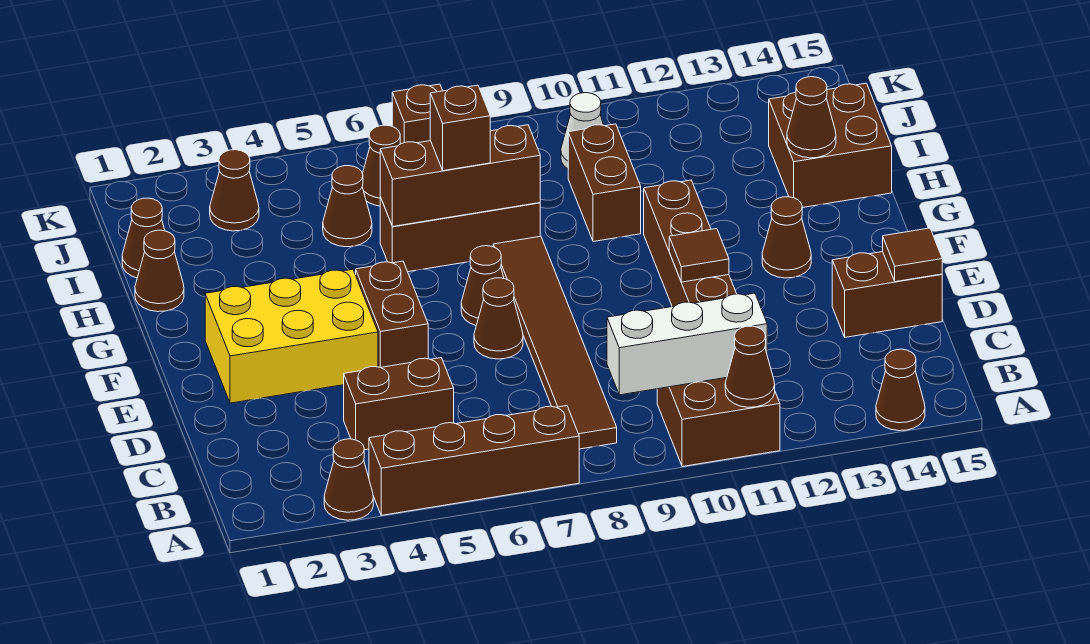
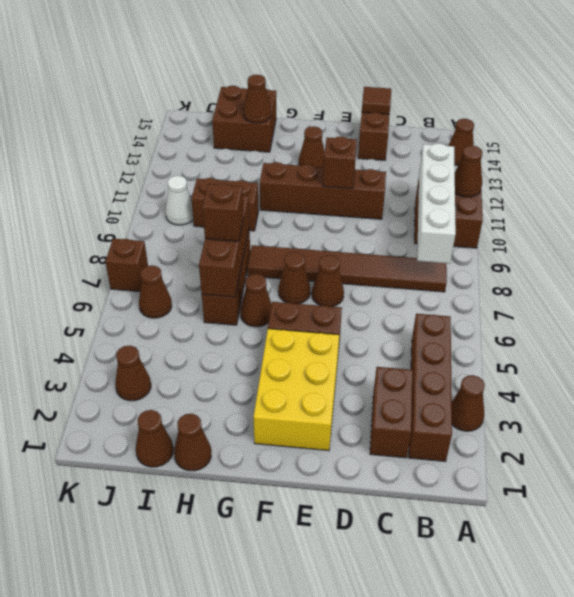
brown brick A4:A7 level 1 -> brown brick B2:B5 level 1
white brick B9:B11 level 2 -> white brick B8:B11 level 2
brown brick C4:C5 level 1 -> brown brick C2:C3 level 1
brown tile E11 level 2 -> brown brick E11 level 2
brown cone I5 level 1 -> brown cone G6 level 1

